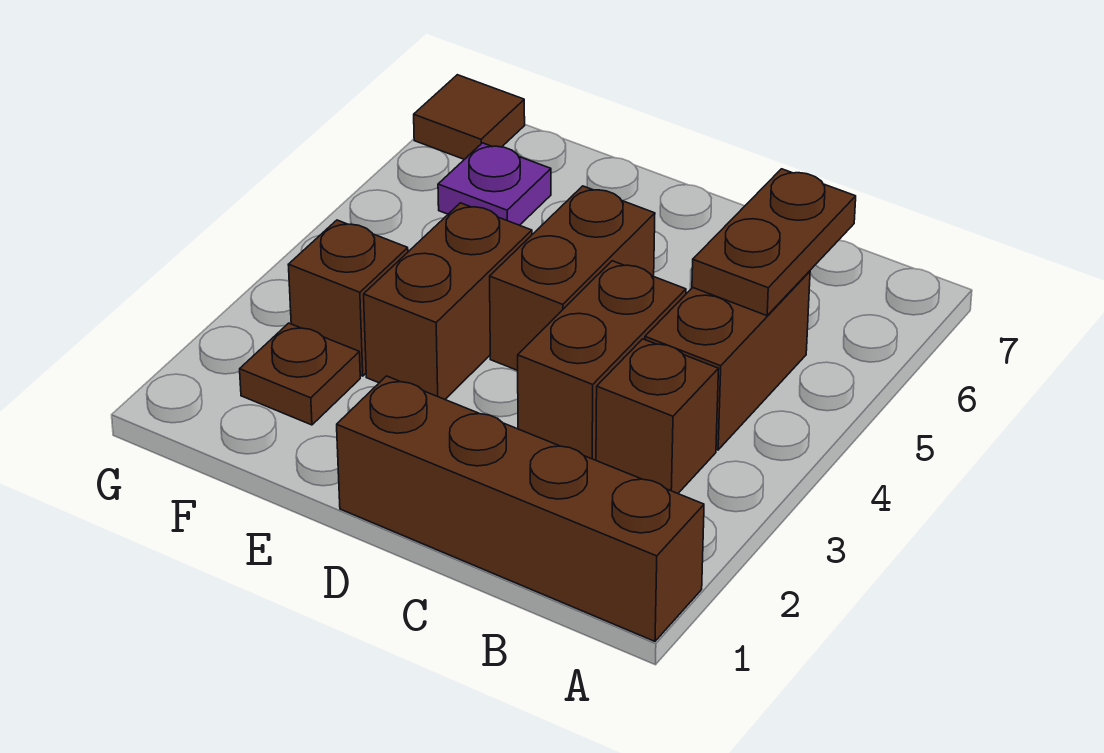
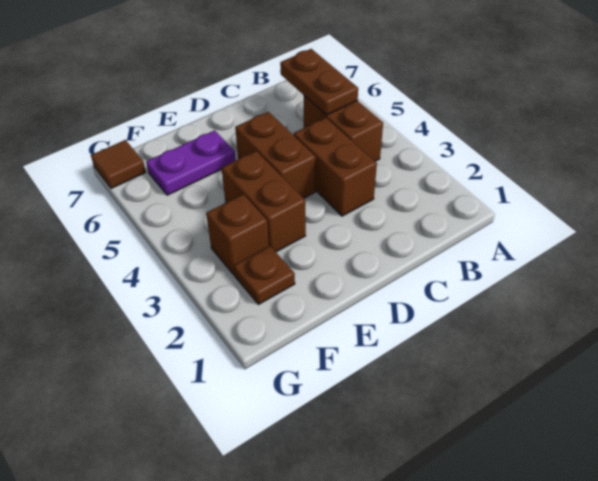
brown brick A1:D1 level 1 -> none
brown brick B3 level 1 -> none
purple plate F6 level 1 -> purple plate E6:F6 level 1

